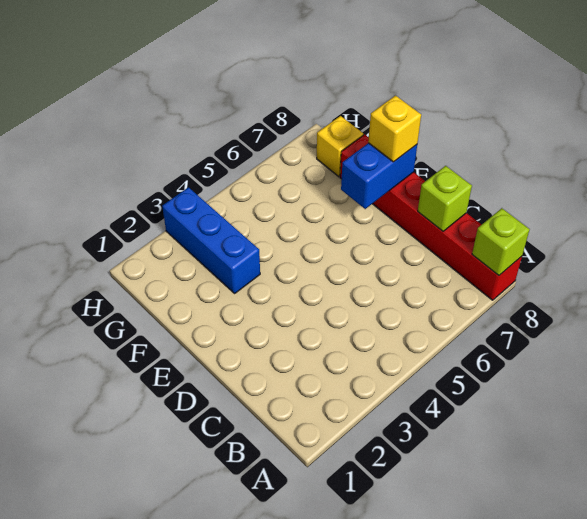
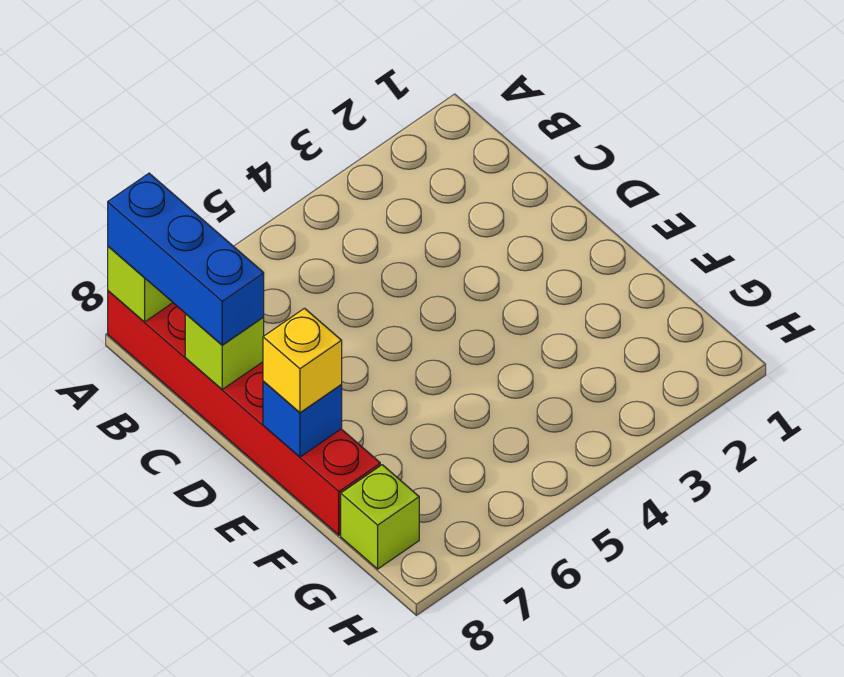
blue brick E7:E8 level 2 -> blue brick E8 level 2
blue brick F3:H3 level 1 -> blue brick A8:C8 level 3
yellow brick G8 level 1 -> lime brick G8 level 1

